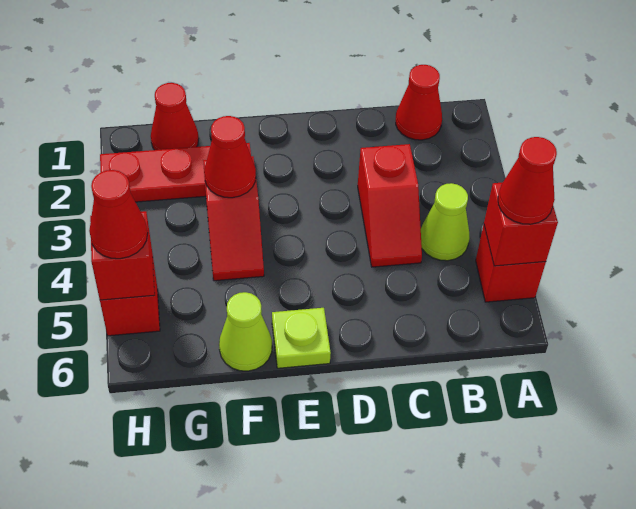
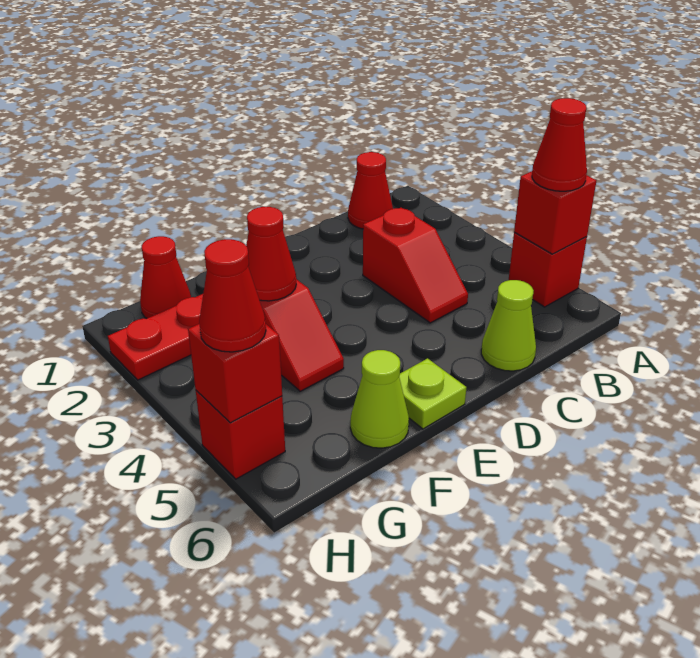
lime cone B4 level 1 -> lime cone C6 level 1

